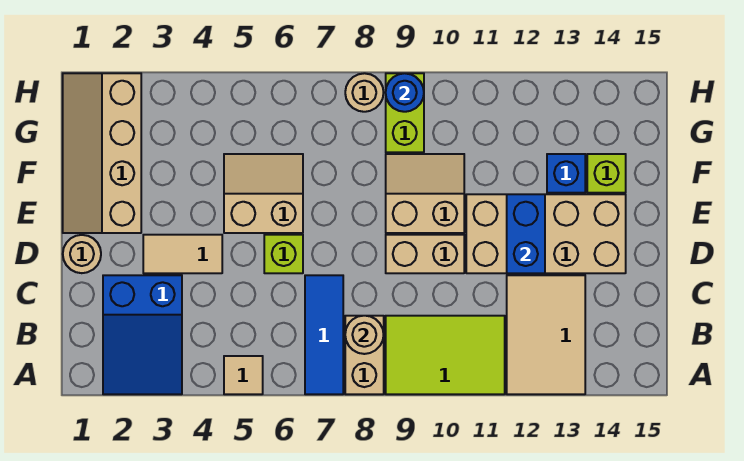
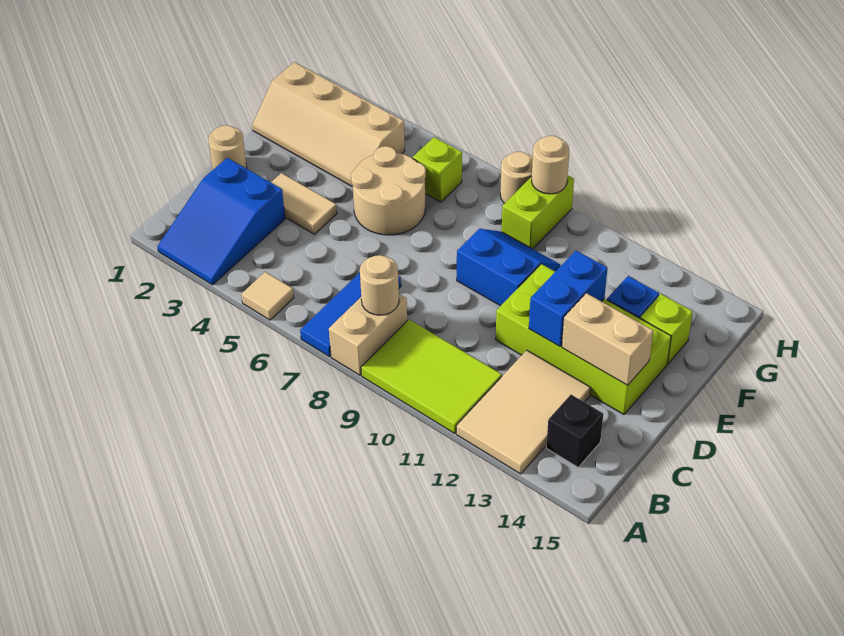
none -> black brick B14 level 1
lime brick D6 level 1 -> lime brick G6 level 1
tan brick D9:D10 level 1 -> tan brick D13:D14 level 2
tan brick D11:E14 level 1 -> lime brick D11:E14 level 1
tan slope E1:H2 level 1 top 2 -> tan slope F1:G4 level 1 top G
tan slope E5:F6 level 1 top E -> tan round brick E5:F6 level 1
tan slope E9:F10 level 1 top E -> blue slope E9:F10 level 1 top E
blue round brick H9 level 2 -> tan round brick H9 level 2

